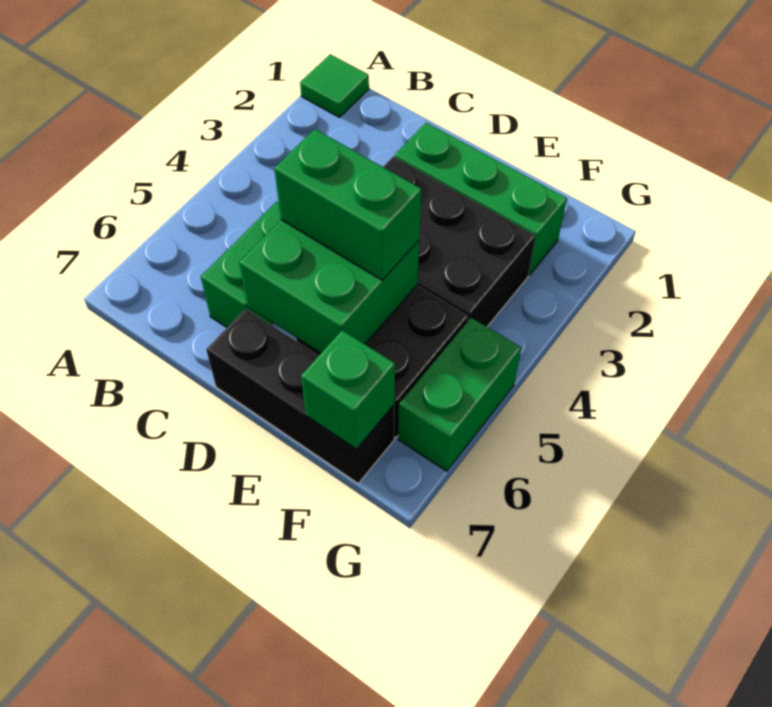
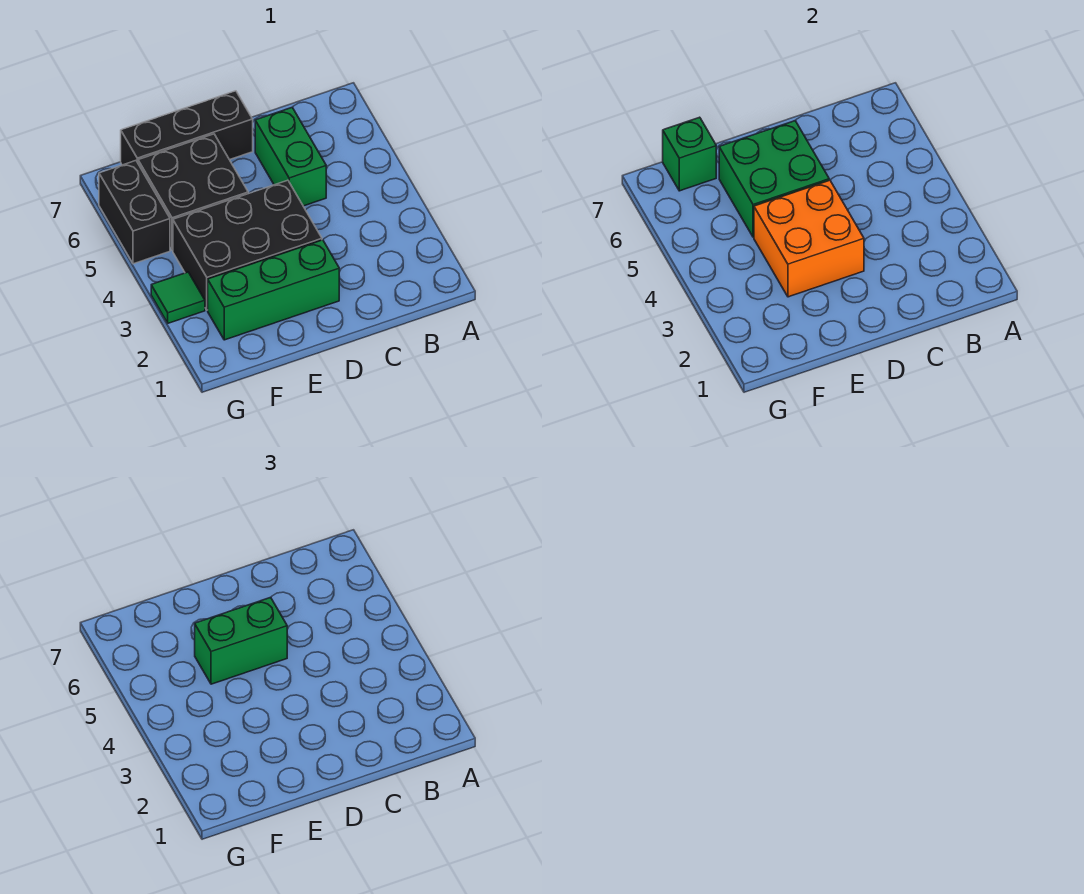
green tile A1 level 1 -> green tile G3 level 1
none -> orange brick D3:E4 level 2
green brick G5:G6 level 1 -> black brick G5:G6 level 1

